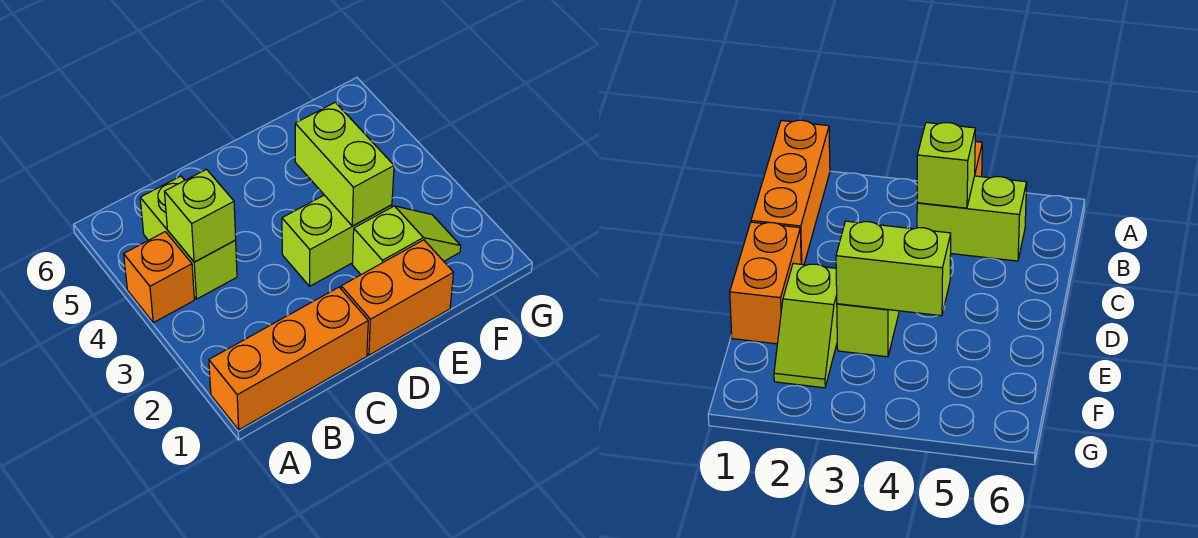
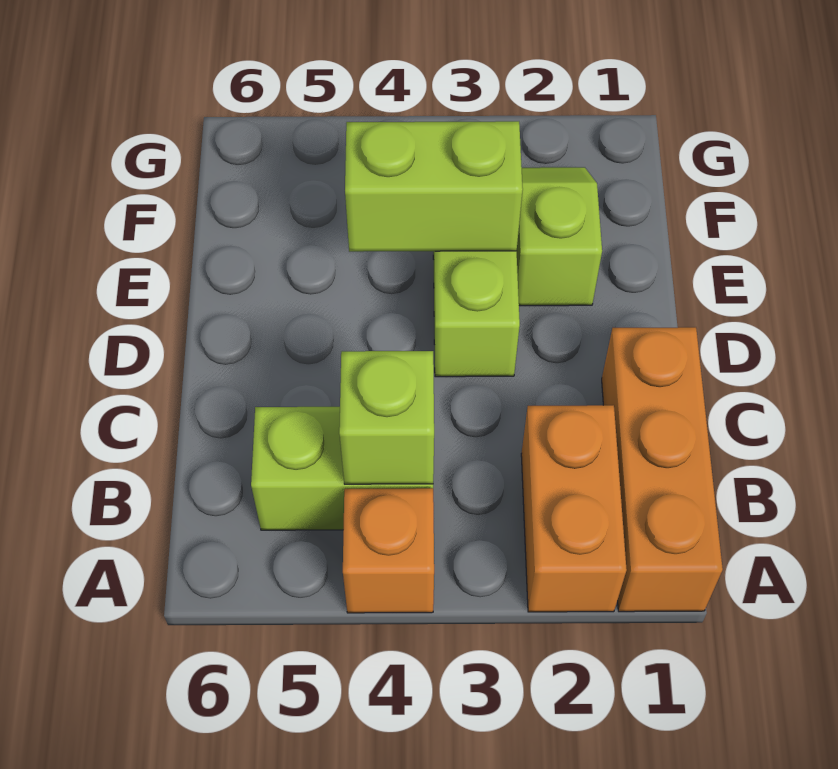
orange brick D1:E1 level 1 -> orange brick A2:B2 level 1

